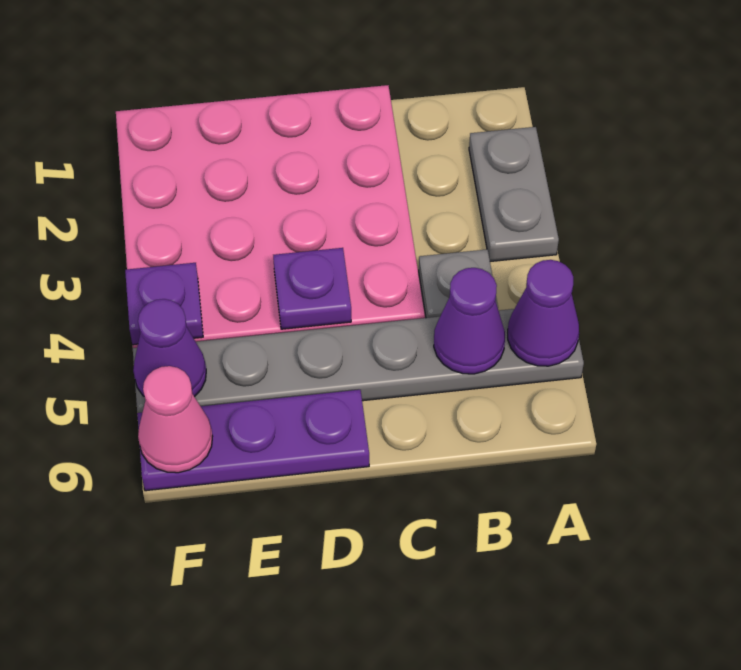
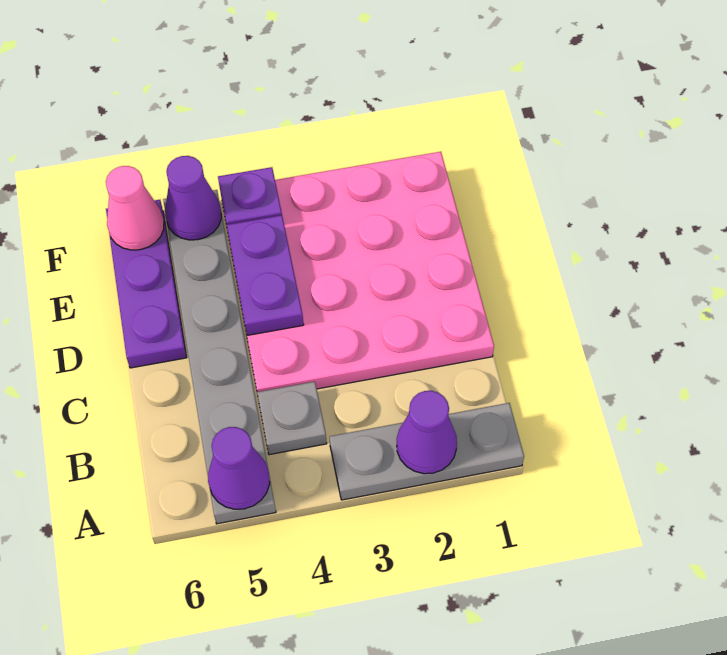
grey plate A2:A3 level 1 -> grey plate A1:A3 level 1
purple cone B5 level 2 -> purple cone A2 level 2
purple plate D4 level 2 -> purple plate D4:E4 level 2

